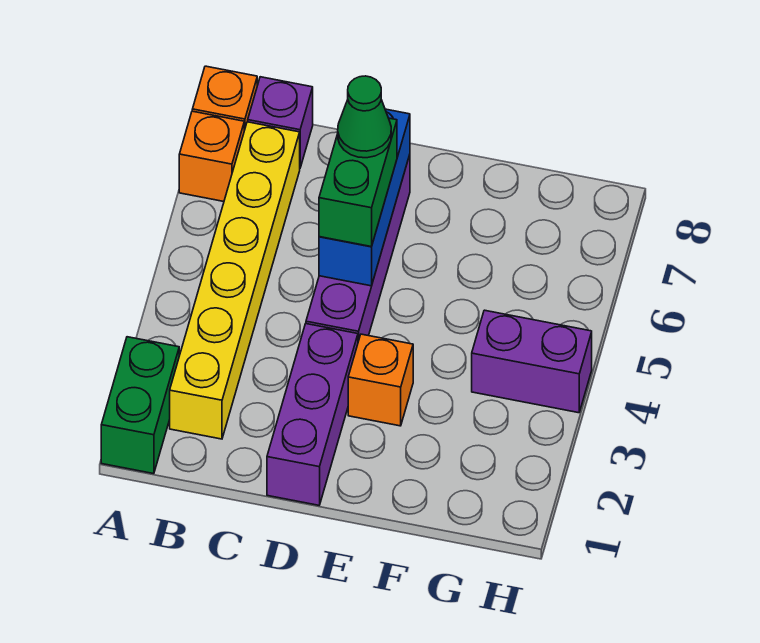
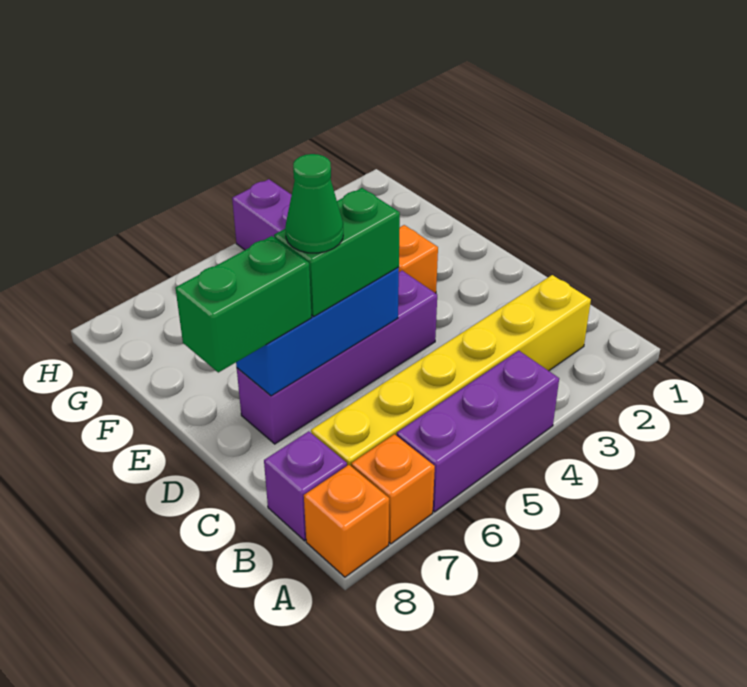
green brick A1:A2 level 1 -> green brick D7:D8 level 3
purple brick D1:D3 level 1 -> purple brick A4:A6 level 1

